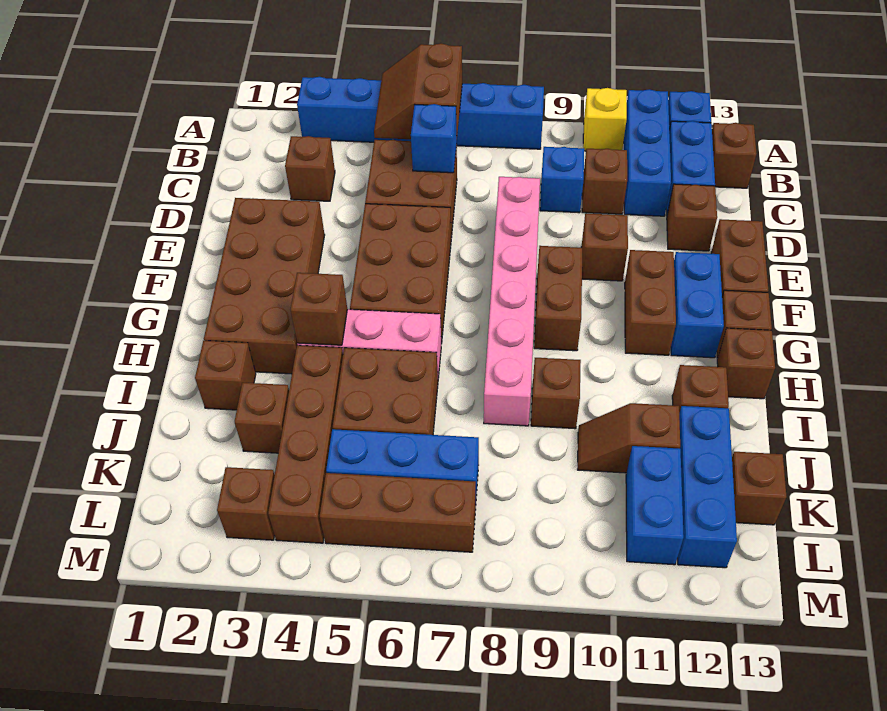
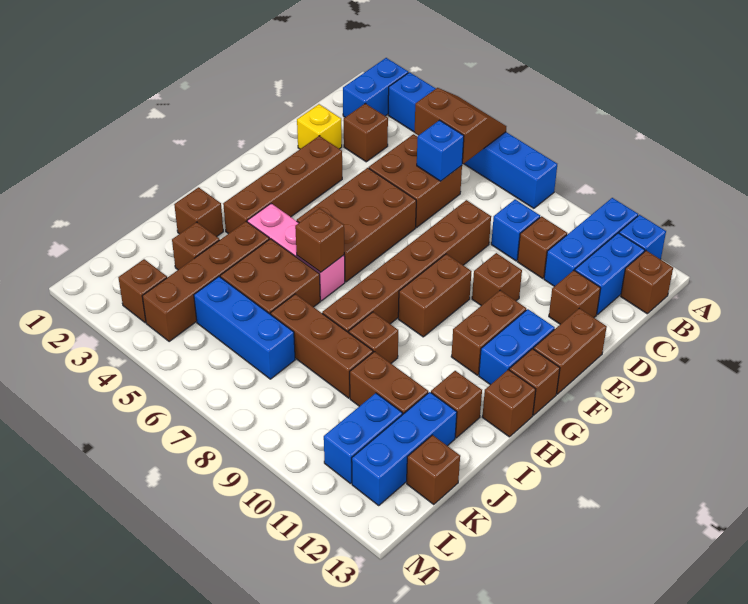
none -> blue brick A2:B2 level 1
brown slope A5:B6 level 2 top 6 -> brown slope A5:B6 level 2 top B
yellow brick A10 level 1 -> yellow brick D2 level 1
pink brick D8:I8 level 1 -> brown brick D8:I8 level 1
brown brick E2:H3 level 1 -> brown brick E3:H3 level 1
brown brick H4 level 2 -> brown brick H6 level 2
brown slope J10:J11 level 1 top 11 -> brown brick J10:J11 level 1
brown brick L5:L7 level 1 -> brown brick J7:J9 level 1

